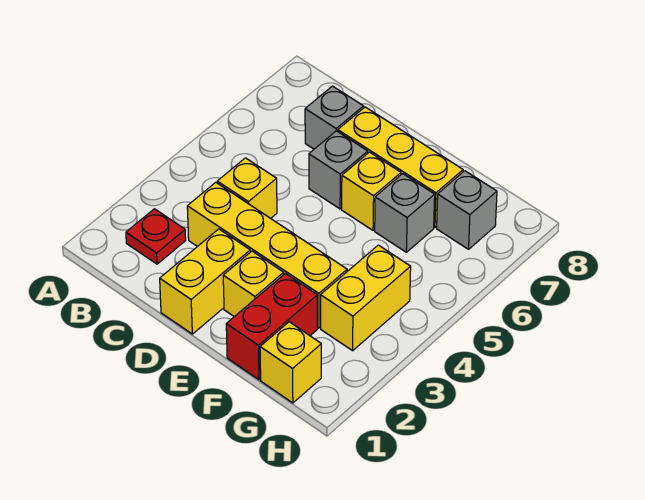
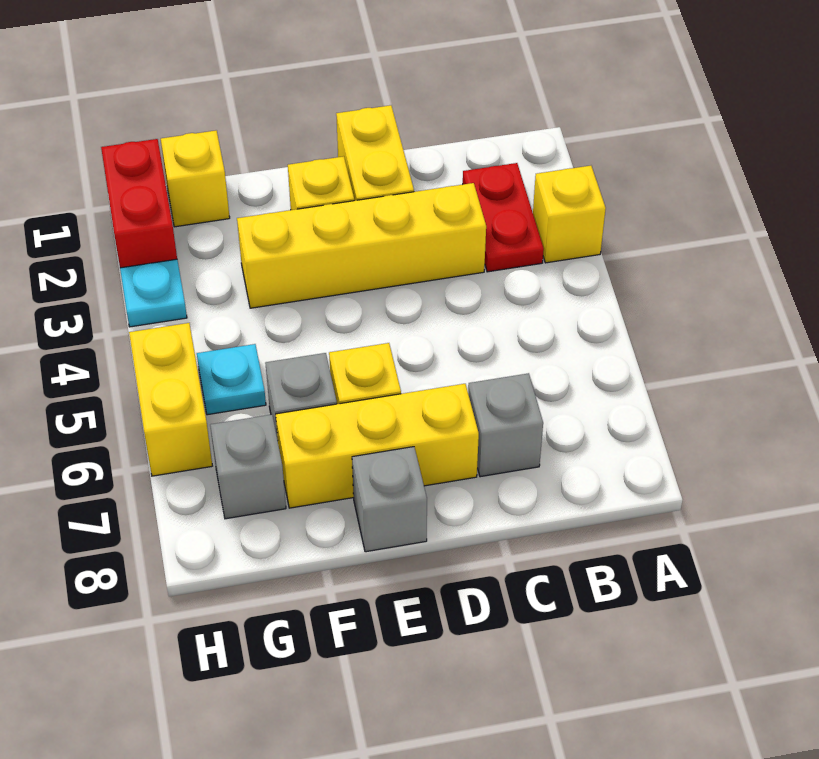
red plate B2 level 1 -> red plate B2:B3 level 1
yellow brick C4 level 1 -> yellow brick A3 level 1
grey brick D6 level 1 -> grey brick E8 level 1
red brick F1:F2 level 1 -> red brick H1:H2 level 1
yellow brick G3:G4 level 1 -> yellow brick H5:H6 level 1
none -> cyan plate G5 level 1
none -> cyan plate H3 level 1

